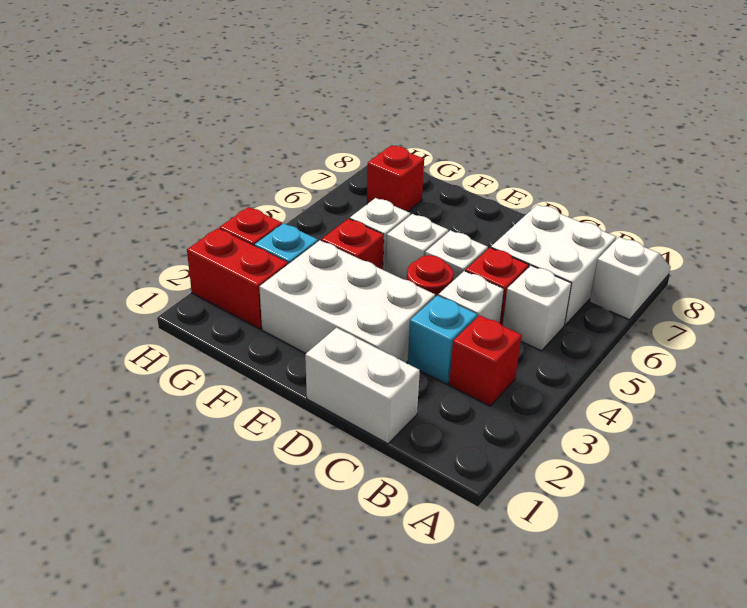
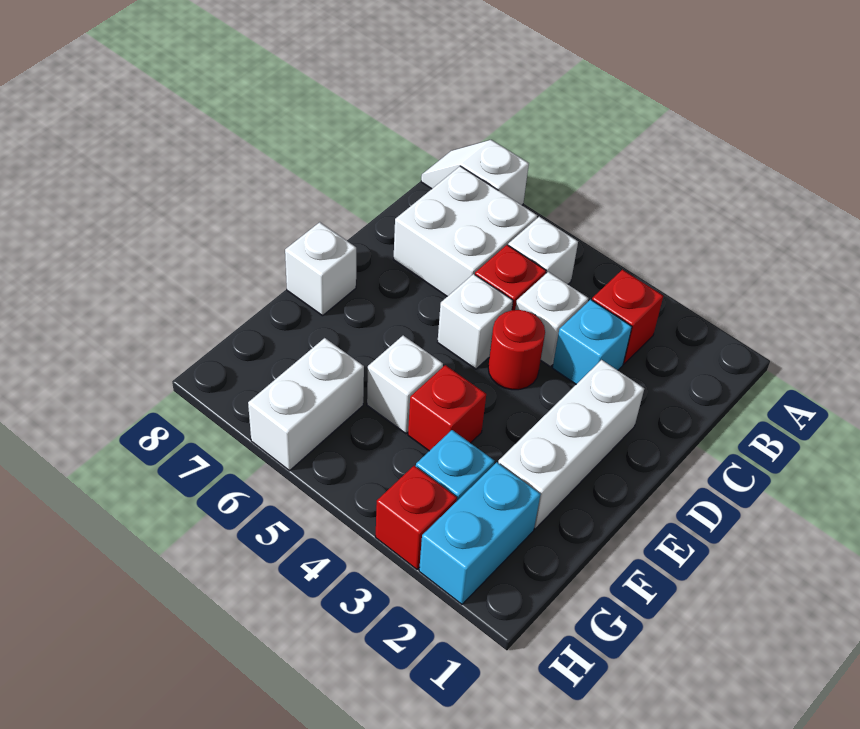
white brick C1:D1 level 1 -> white brick G6:H6 level 1
white brick D2:F3 level 1 -> white brick D2:F2 level 1
white brick E5 level 1 -> white brick E8 level 1
red brick G2:H2 level 1 -> cyan brick G2:H2 level 1
red brick G7 level 1 -> none

